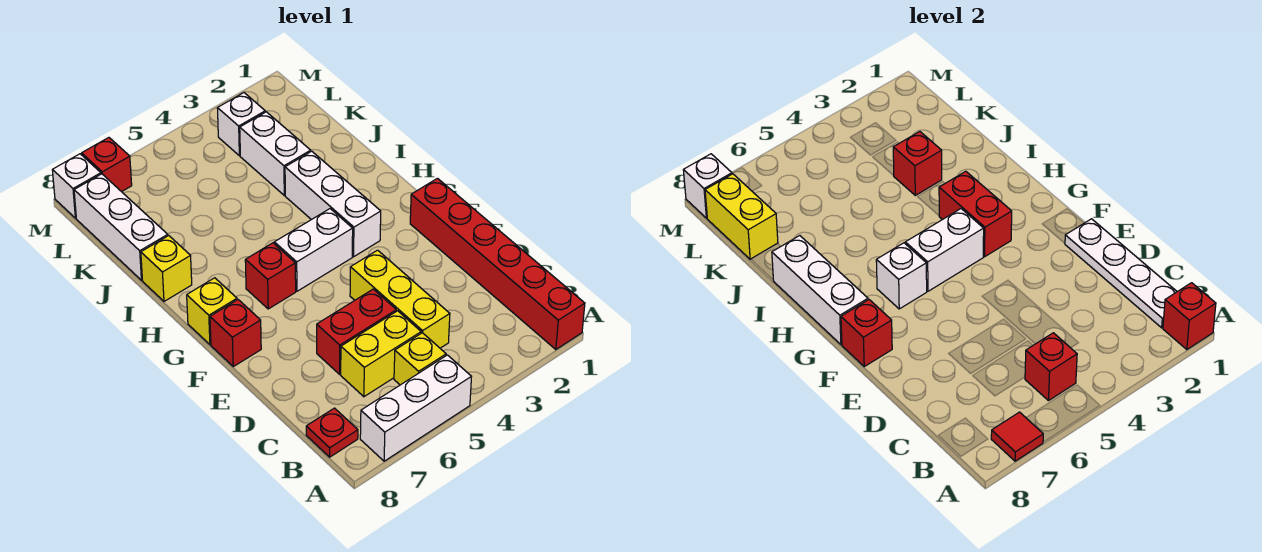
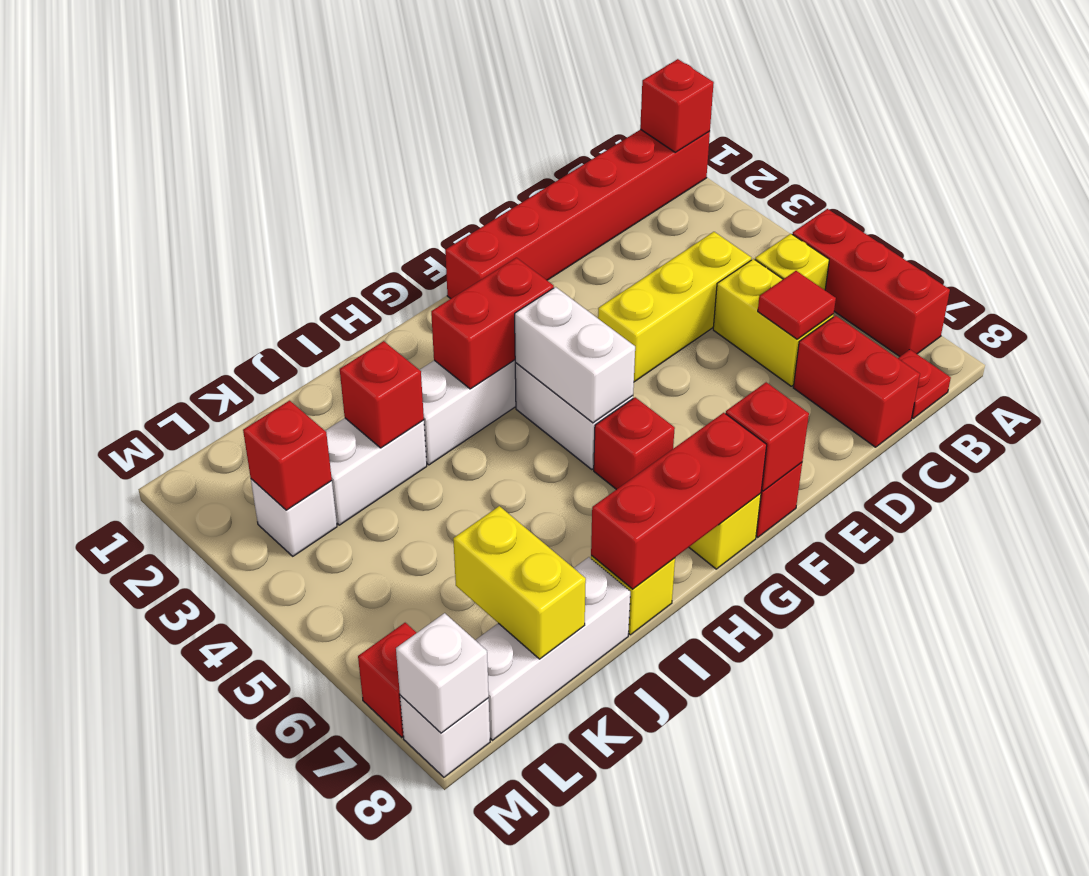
white brick A5:A7 level 1 -> red brick A5:A7 level 1
red tile A7 level 2 -> red tile C6 level 2
white plate B1:E1 level 2 -> none
red brick B5 level 2 -> red brick L3 level 2
red brick D5:D6 level 1 -> red brick C7:C8 level 1
white brick G6 level 2 -> none
white brick G8:I8 level 2 -> red brick G8:I8 level 2
yellow brick K8:L8 level 2 -> yellow brick K7:K8 level 2

